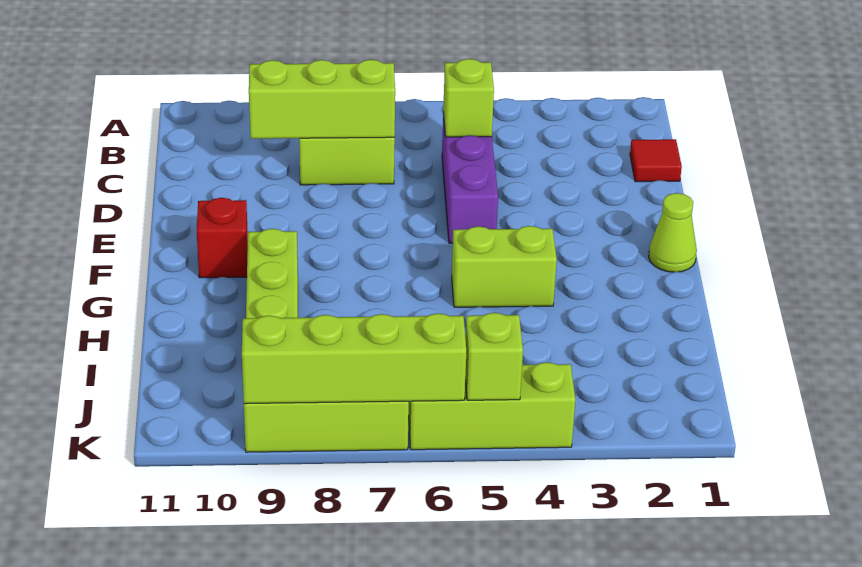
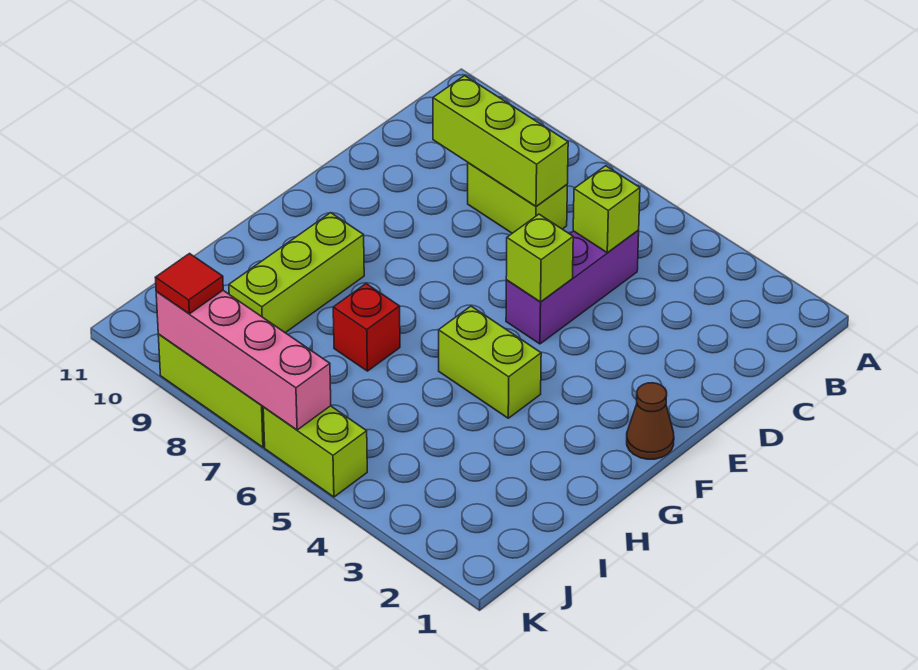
red tile C1 level 1 -> red tile K9 level 3
lime cone F1 level 1 -> brown cone F1 level 1
red brick F10 level 1 -> red brick H7 level 1
lime brick K4:K6 level 1 -> lime brick K5:K6 level 1
lime brick K5 level 2 -> lime brick E5 level 2
lime brick K6:K9 level 2 -> pink brick K6:K9 level 2

